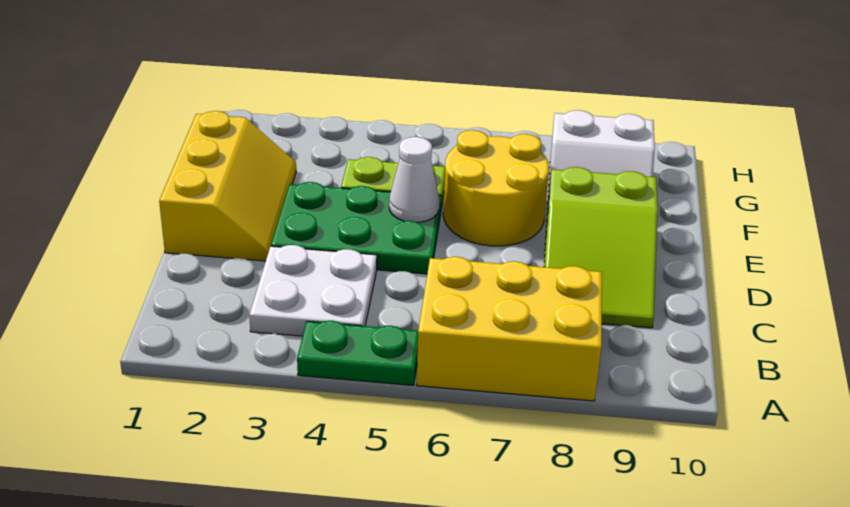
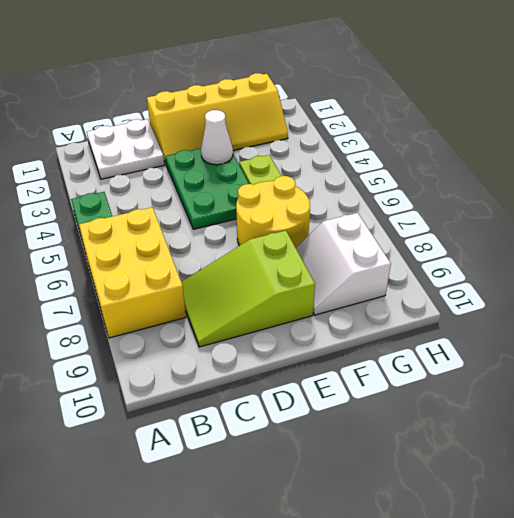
white plate B3:C4 level 1 -> white plate B1:C2 level 1
yellow slope D1:F2 level 1 top 1 -> yellow slope D1:G2 level 1 top 1
white cone E5 level 2 -> white cone E3 level 2

